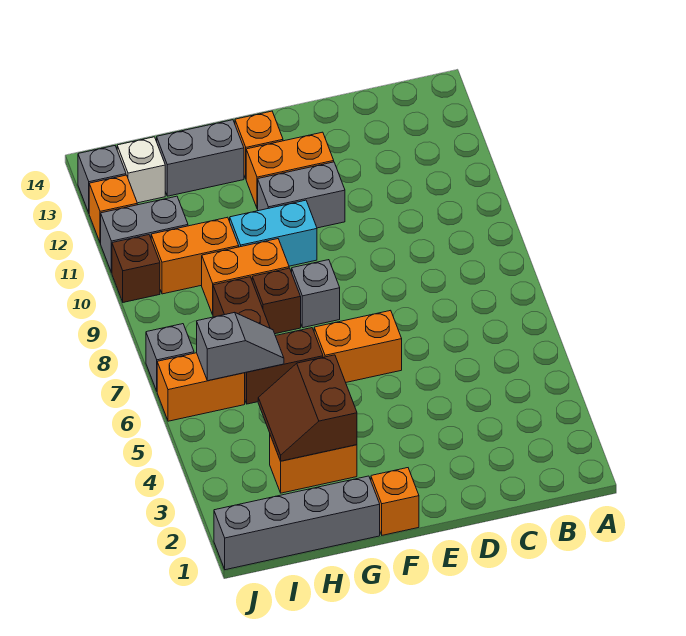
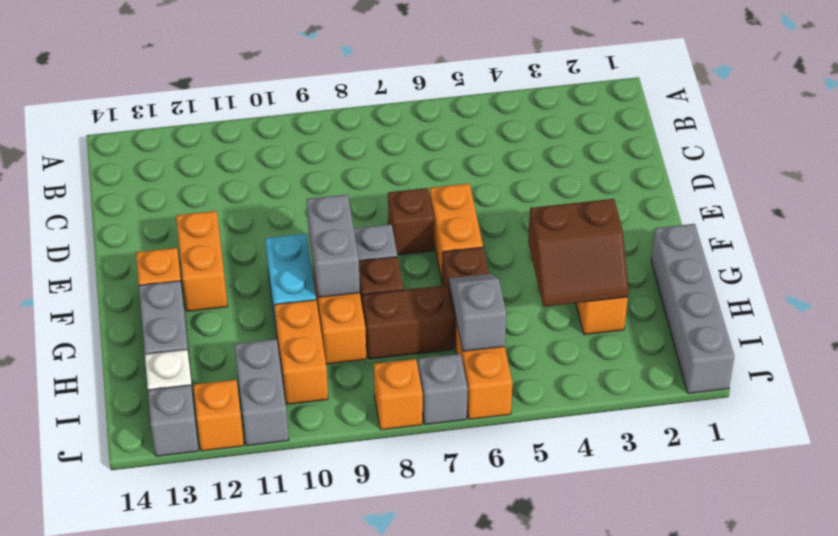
grey brick E11:F11 level 1 -> grey brick F9:G9 level 2
orange brick F1 level 1 -> orange brick J8 level 1
brown brick J10 level 1 -> brown brick E7 level 1

